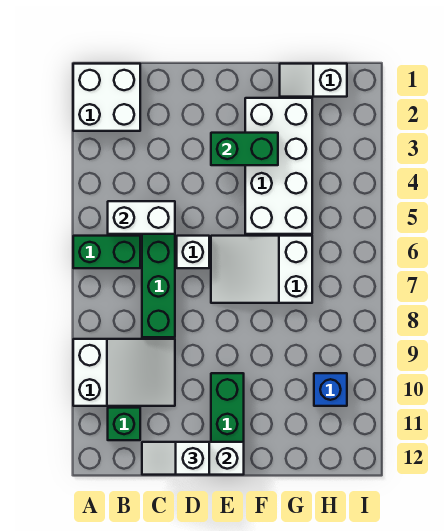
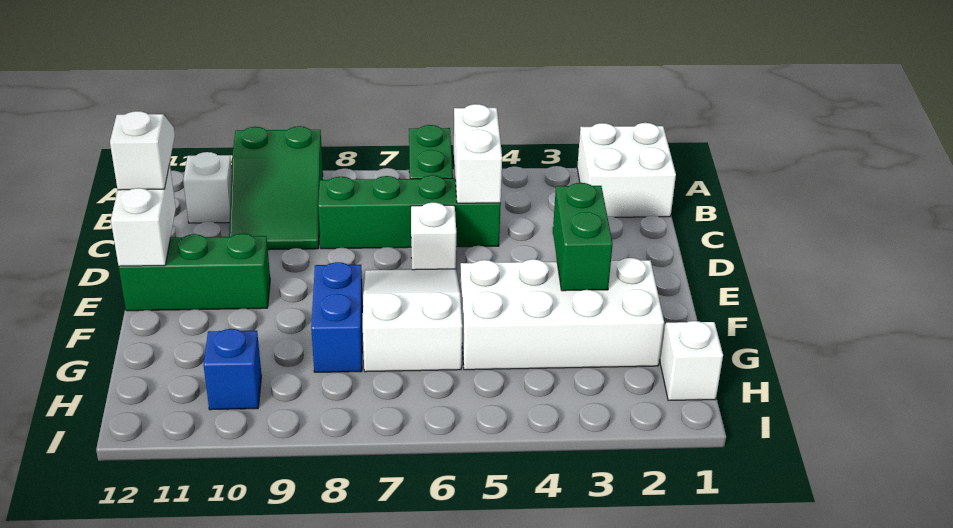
white slope A9:C10 level 1 top A -> green slope A9:C10 level 1 top A
green brick B11 level 1 -> white brick B11 level 1
none -> blue brick F8:G8 level 1

